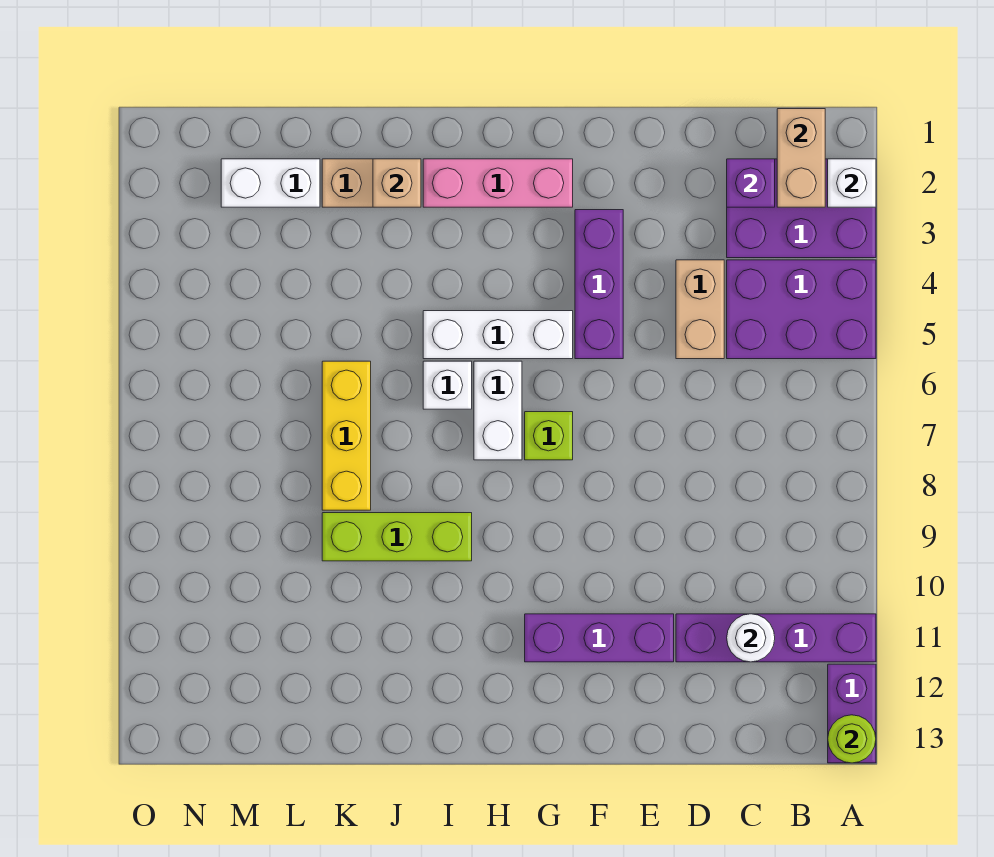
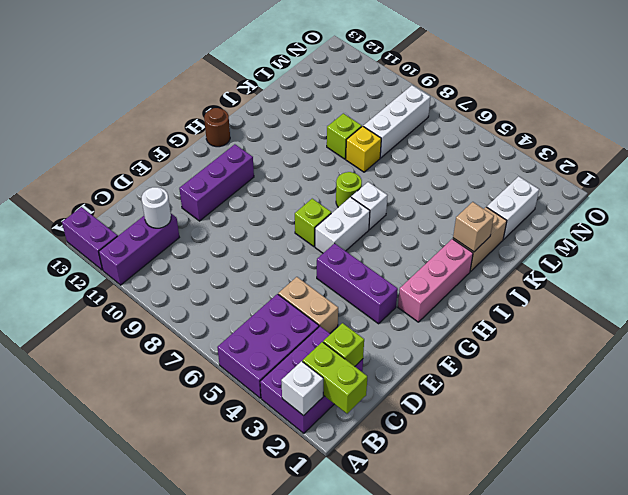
purple brick A11:D11 level 1 -> purple brick A11:C11 level 1
lime round brick A13 level 2 -> lime round brick I7 level 1
tan brick B1:B2 level 2 -> lime brick B1:B2 level 2
purple brick C2 level 2 -> lime brick C2 level 2
white brick G5:I5 level 1 -> white brick L8:N8 level 1
white brick H6:H7 level 1 -> white brick G6:H6 level 1
none -> brown round brick H13 level 1
lime brick I9:K9 level 1 -> lime brick K9 level 1
yellow brick K6:K8 level 1 -> yellow brick K8 level 1

